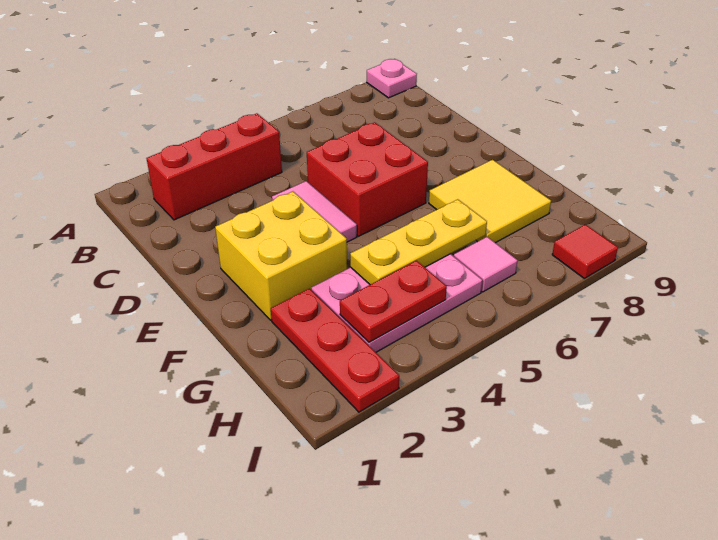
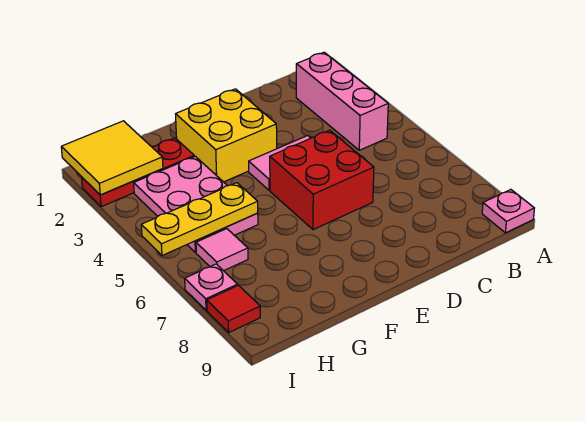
red brick B2:B4 level 1 -> pink brick B2:B4 level 1
yellow tile F7:G8 level 1 -> yellow tile H1:I2 level 2
yellow plate G4:G6 level 2 -> yellow plate G5:I5 level 2
red plate H3:H4 level 2 -> none
none -> pink plate I7 level 1

